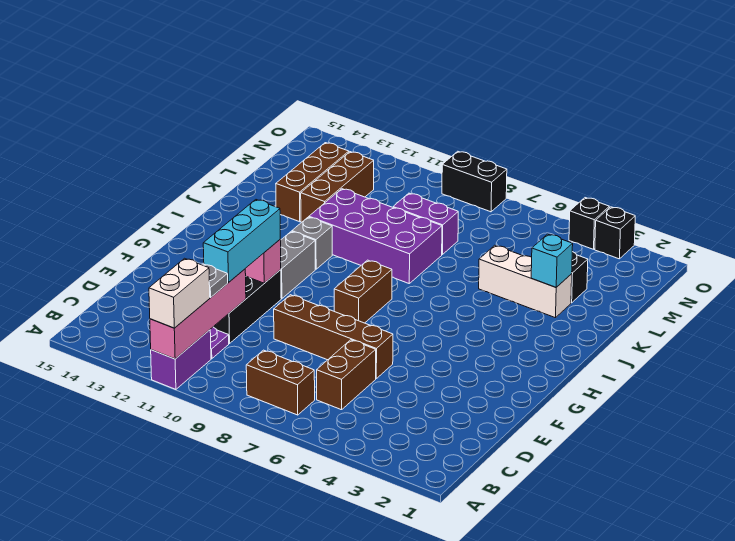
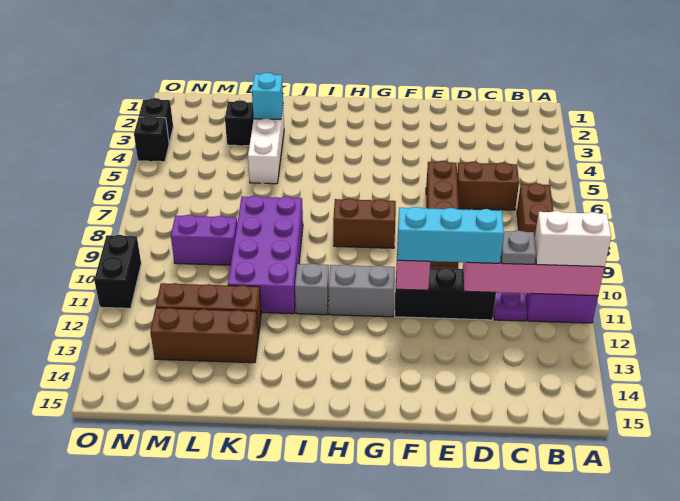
purple brick L8:L9 level 1 -> purple brick L9:M9 level 1
black brick O8:O9 level 1 -> black brick O10:O11 level 1

